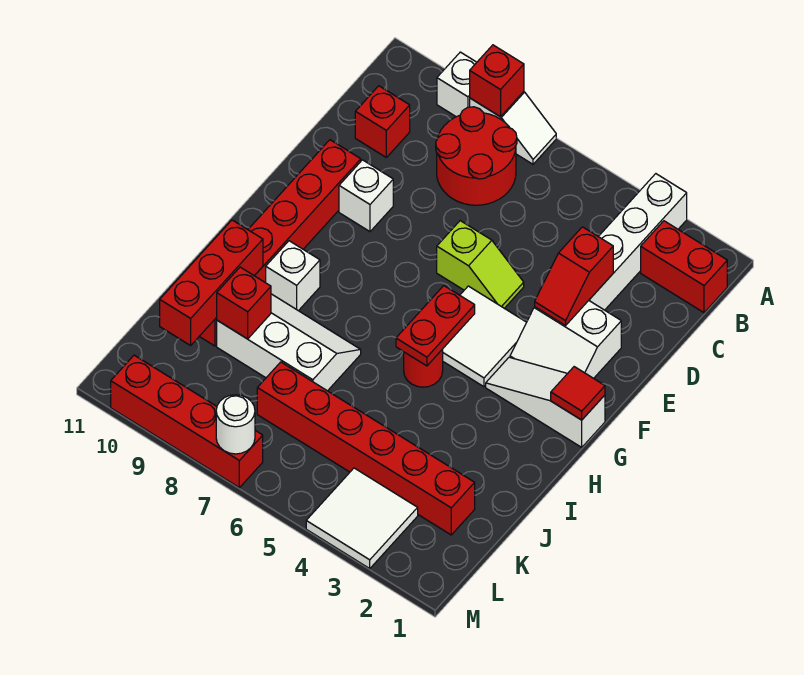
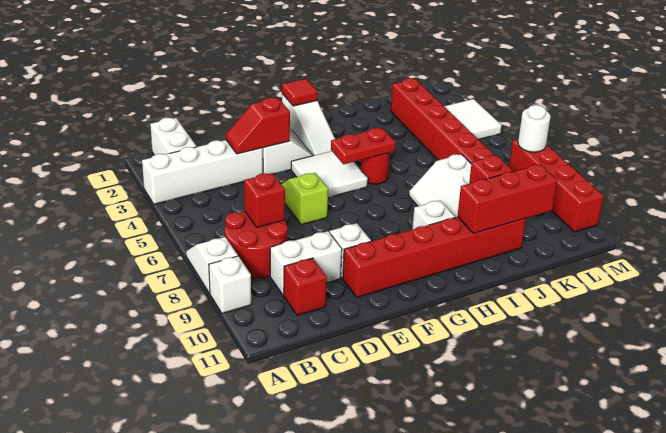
red brick A8 level 2 -> red brick C7 level 2
red brick B1:B2 level 1 -> white brick B1:B2 level 1
none -> white brick C9:D9 level 1
red slope D3:E3 level 2 top D -> red slope D3:E3 level 2 top E

